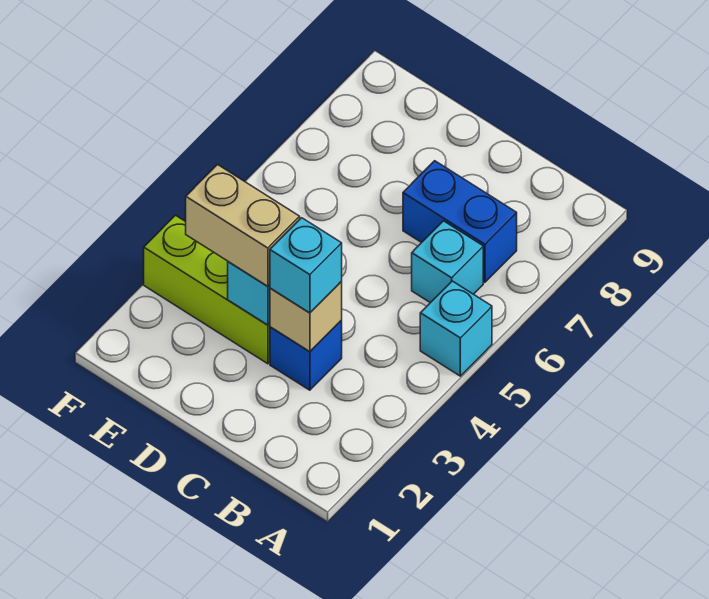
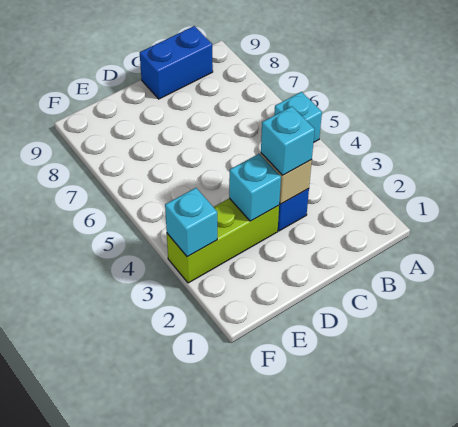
cyan brick B6 level 1 -> cyan brick F3 level 2
blue brick B7:C7 level 1 -> blue brick B9:C9 level 1
tan brick D3:E3 level 3 -> none

